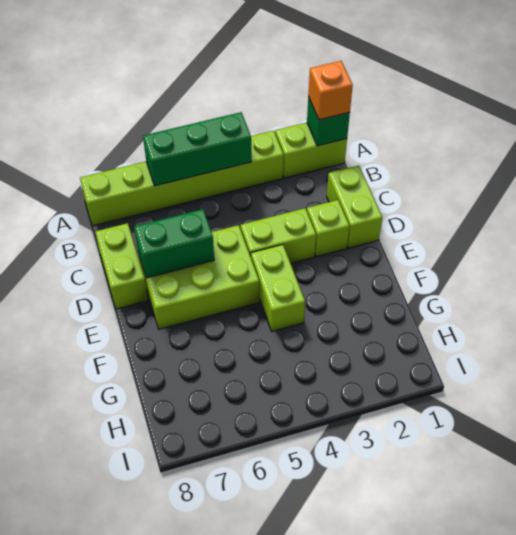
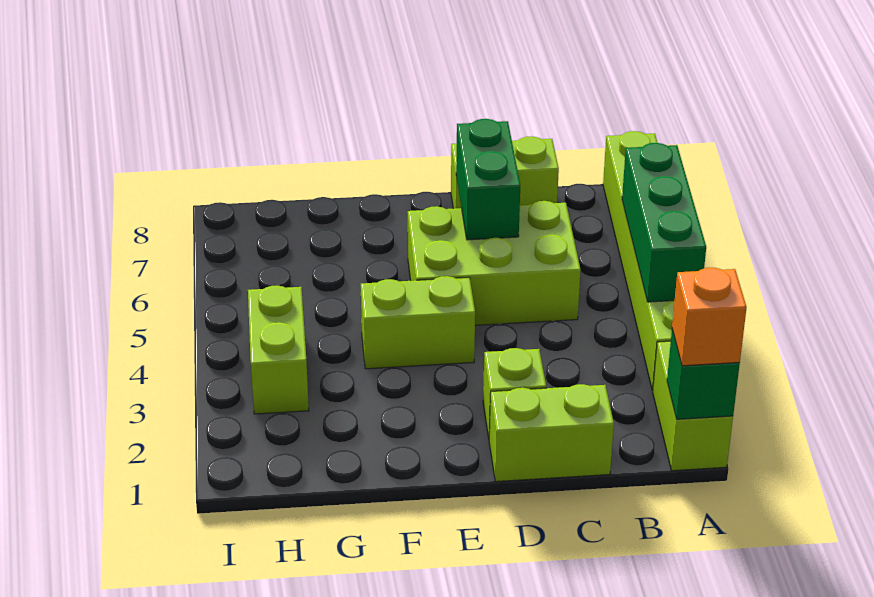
lime brick D3:D4 level 1 -> lime brick H3:H4 level 1
lime brick D5:E7 level 1 -> lime brick C5:E6 level 1

